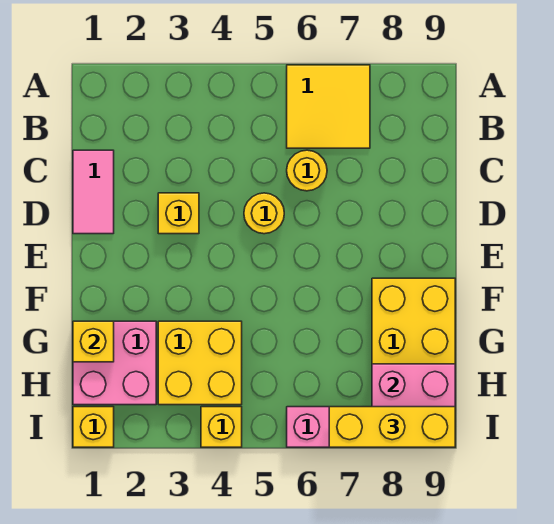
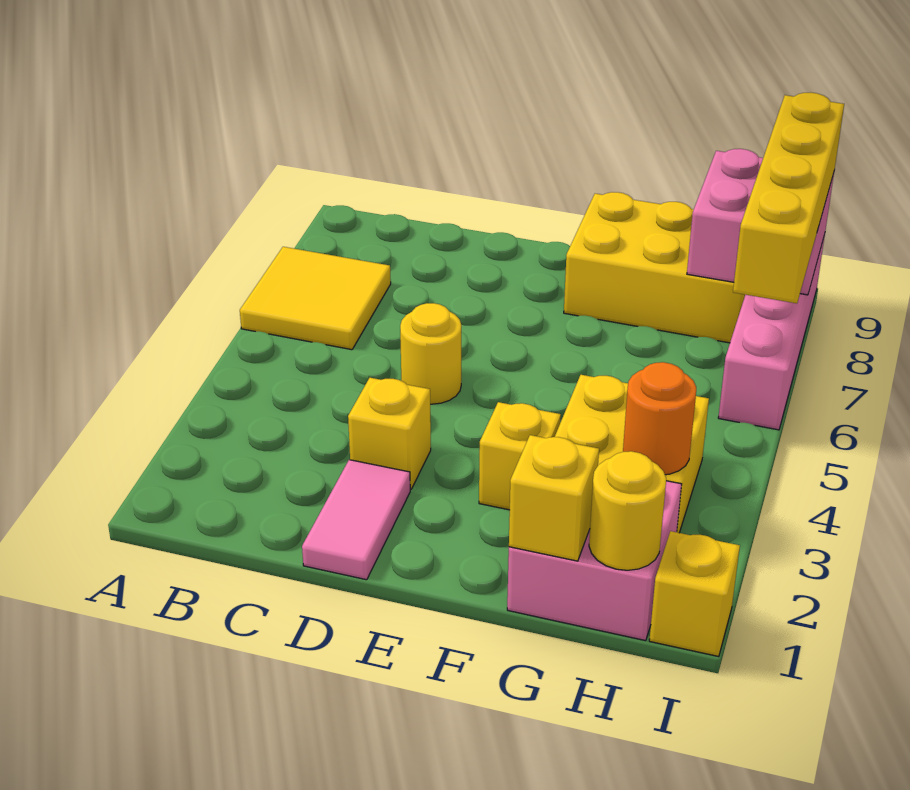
pink tile C1:D1 level 1 -> pink tile D1:D2 level 1
yellow round brick C6 level 1 -> yellow round brick H1 level 2
none -> orange round brick H3 level 2
yellow brick I4 level 1 -> yellow brick F3 level 1
yellow brick I7:I9 level 3 -> yellow brick I6:I9 level 3

